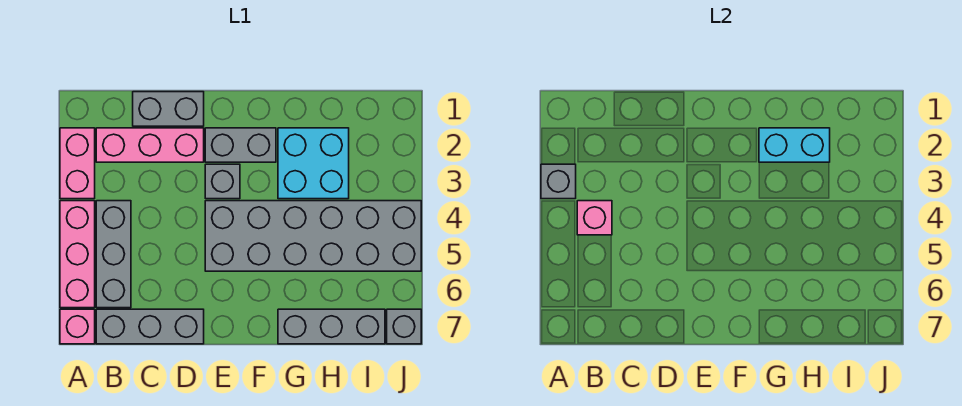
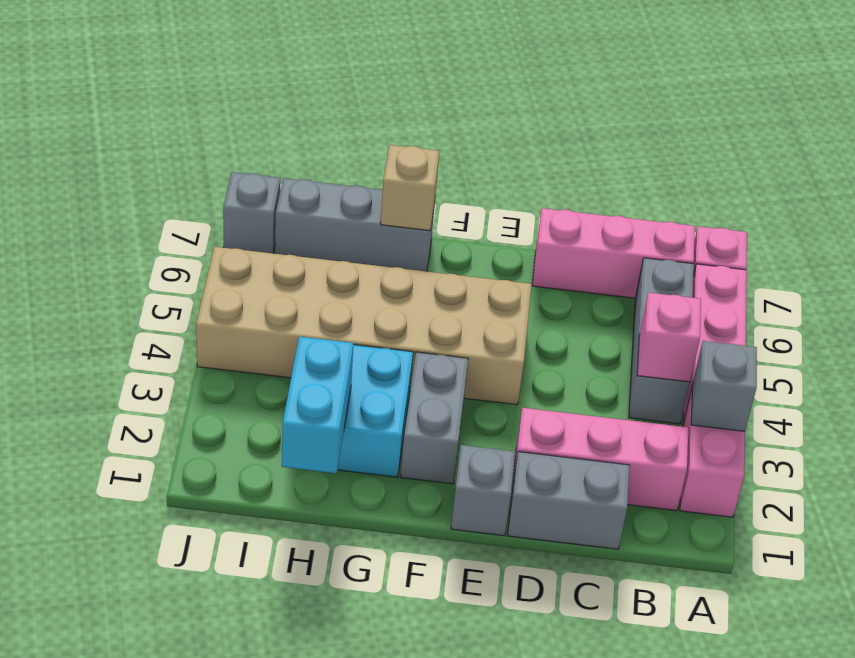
grey brick B7:D7 level 1 -> pink brick B7:D7 level 1
grey brick E2:F2 level 1 -> grey brick F2:F3 level 1
grey brick E3 level 1 -> grey brick E1 level 1
grey brick E4:J5 level 1 -> tan brick E4:J5 level 1
cyan brick G2:H2 level 2 -> cyan brick H1:H2 level 2
none -> tan brick G7 level 2

